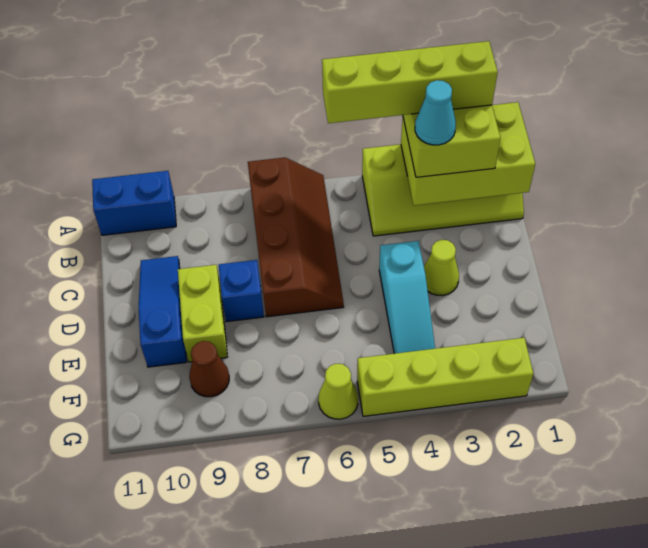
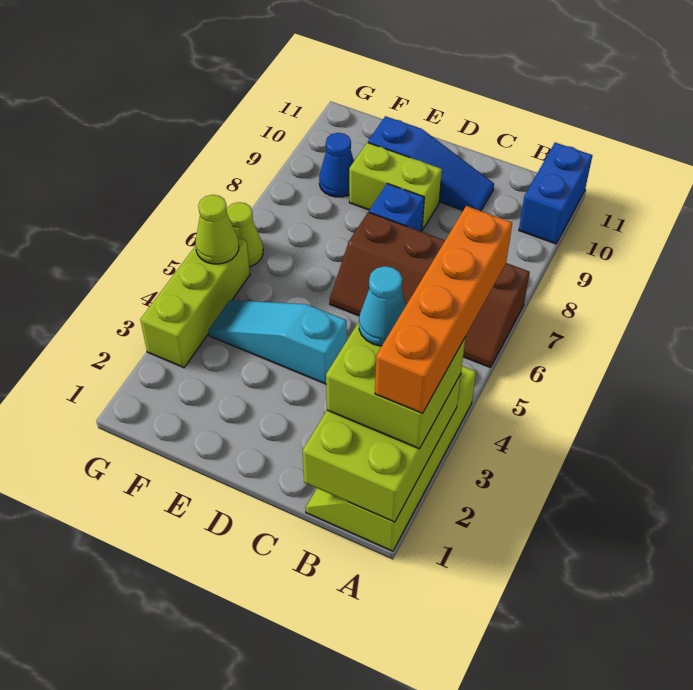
lime brick A2:A5 level 4 -> orange brick A2:A5 level 4
lime cone D3 level 1 -> lime cone G5 level 2
brown cone F9 level 1 -> blue cone F9 level 1
lime brick G2:G5 level 1 -> lime brick G3:G5 level 1

